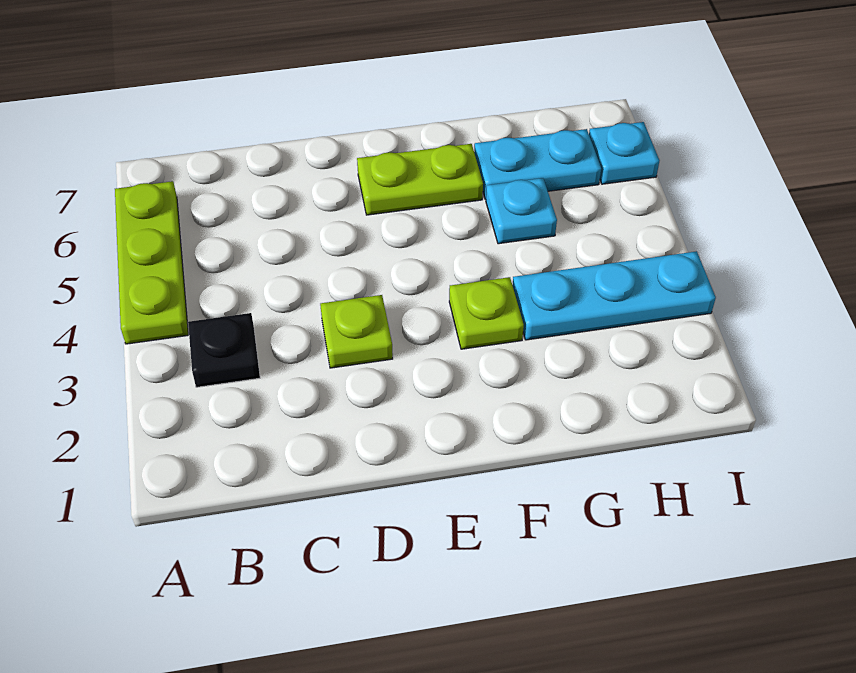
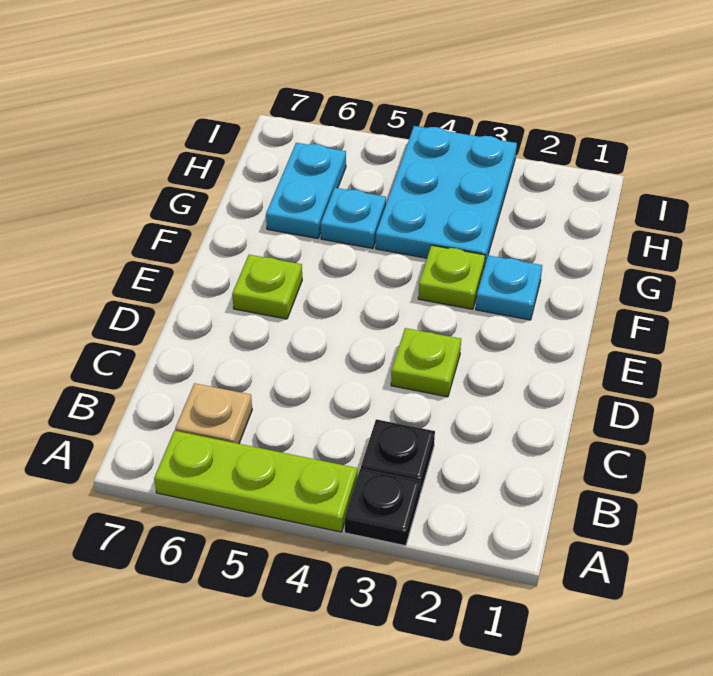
none -> black plate A3 level 1
none -> tan plate B6 level 1
lime plate E6:F6 level 1 -> lime plate E6 level 1
cyan plate G3:I3 level 1 -> cyan plate G3:I4 level 1
cyan plate I6 level 1 -> cyan plate F2 level 1

